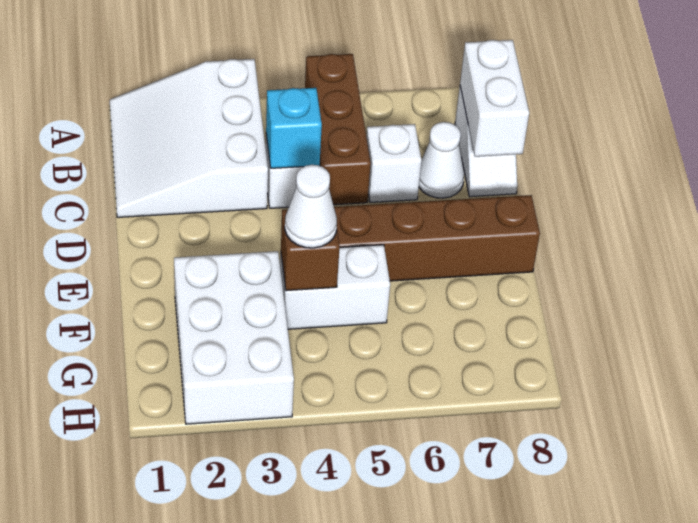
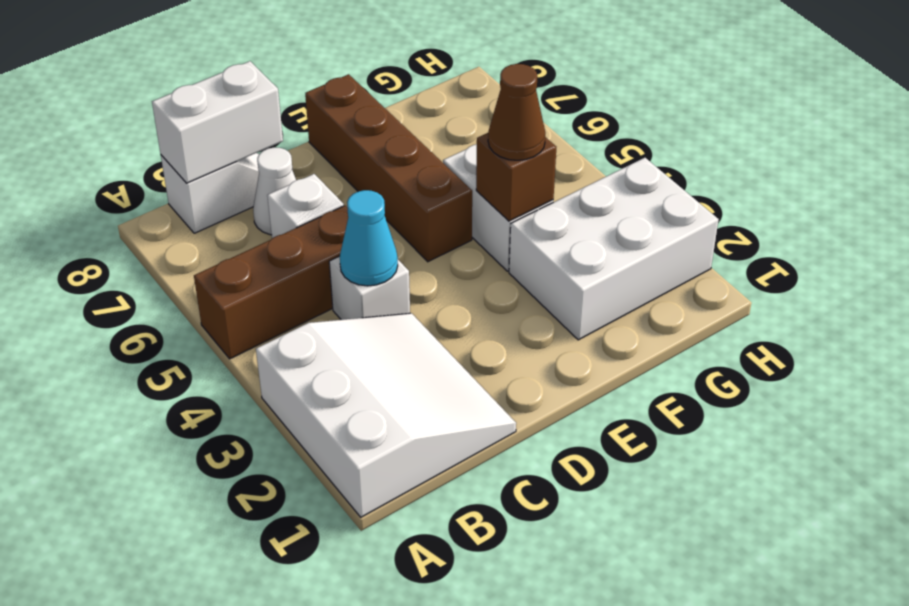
white slope A1:C3 level 1 top 3 -> white slope A1:C3 level 1 top A
cyan brick C4 level 2 -> cyan cone C4 level 2
white cone F4 level 3 -> brown cone F4 level 3

